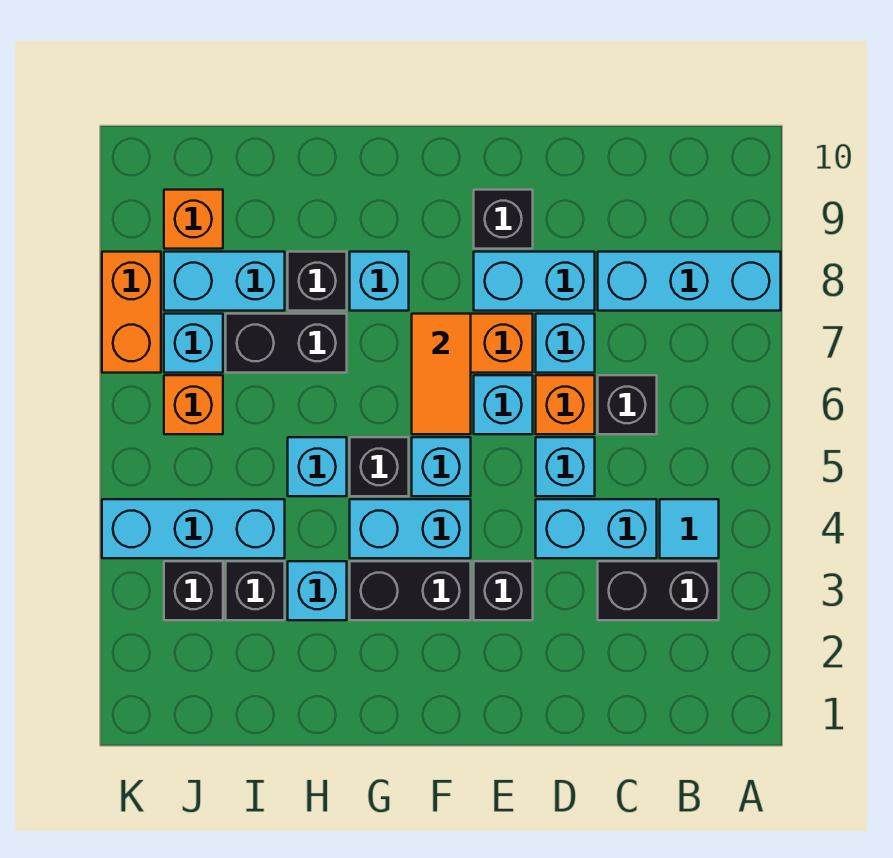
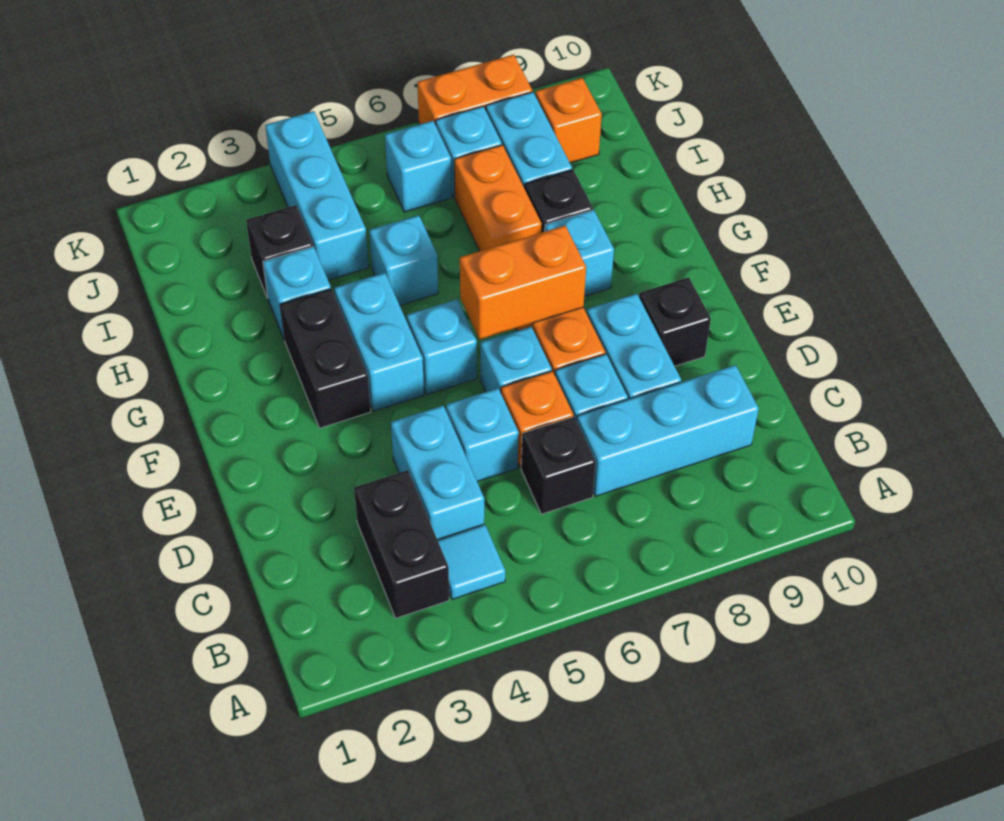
cyan brick A8:C8 level 1 -> cyan brick C7:C9 level 1
black brick E3 level 1 -> none
orange tile F6:F7 level 2 -> orange brick F6:F7 level 2
black brick G5 level 1 -> none
black brick H7:I7 level 1 -> orange brick H7:I7 level 1
black brick J3 level 1 -> none
orange brick J6 level 1 -> cyan brick J6 level 1

